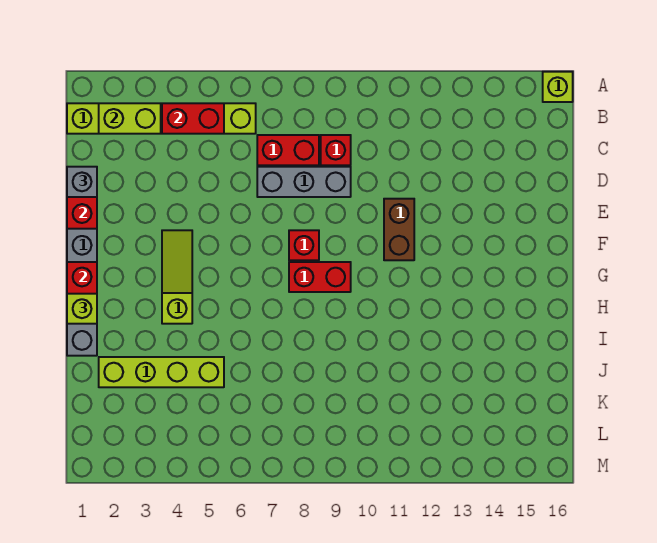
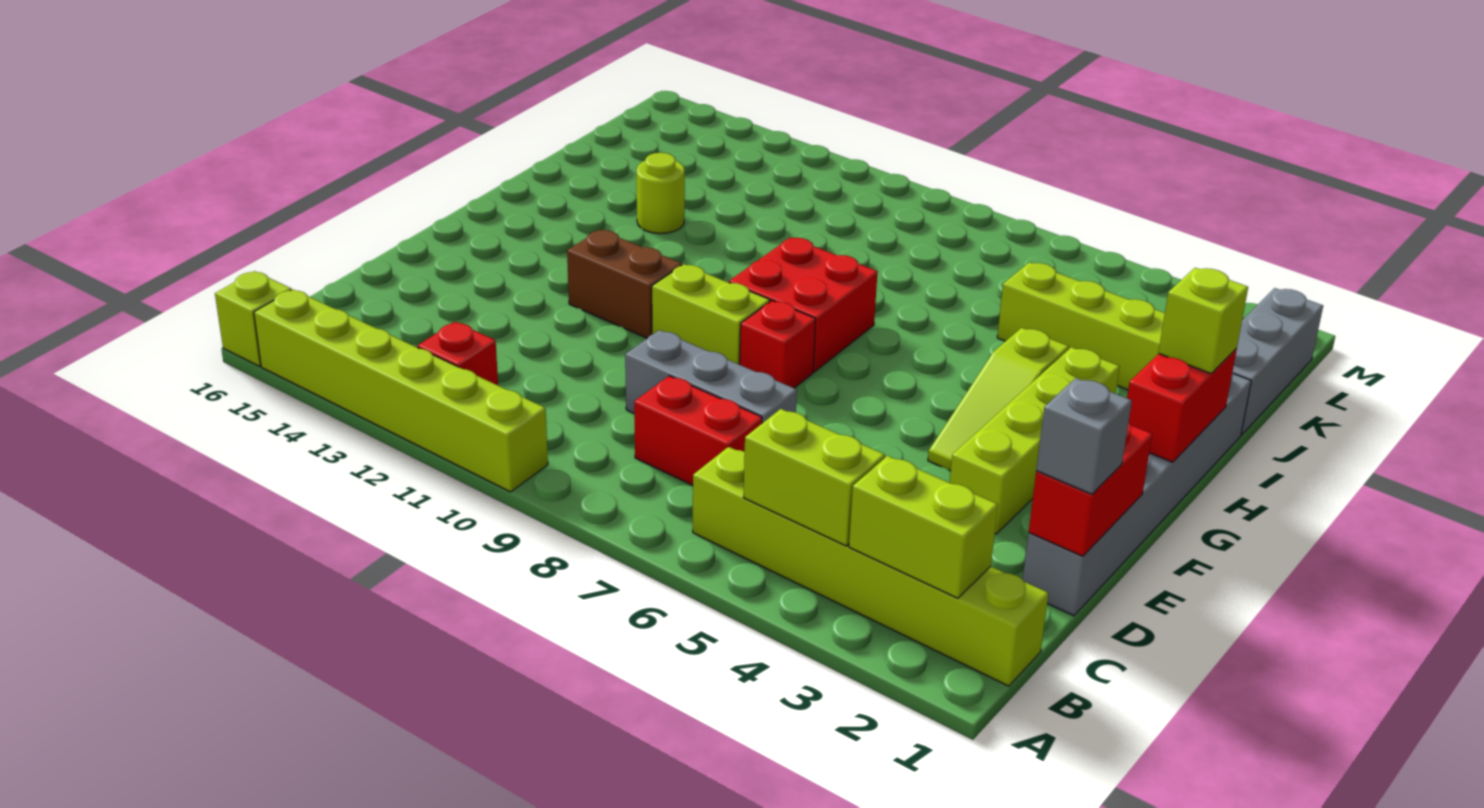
none -> lime brick A10:A15 level 1
red brick B4:B5 level 2 -> lime brick B4:B5 level 2
red brick C9 level 1 -> red brick B12 level 1
none -> lime brick E3:H3 level 1
brown brick E11:F11 level 1 -> brown brick F11:F12 level 1
none -> lime brick F9:F10 level 1
red brick G8:G9 level 1 -> red brick G8:H9 level 1
none -> lime round brick I13 level 1
none -> grey brick J1:L1 level 1

